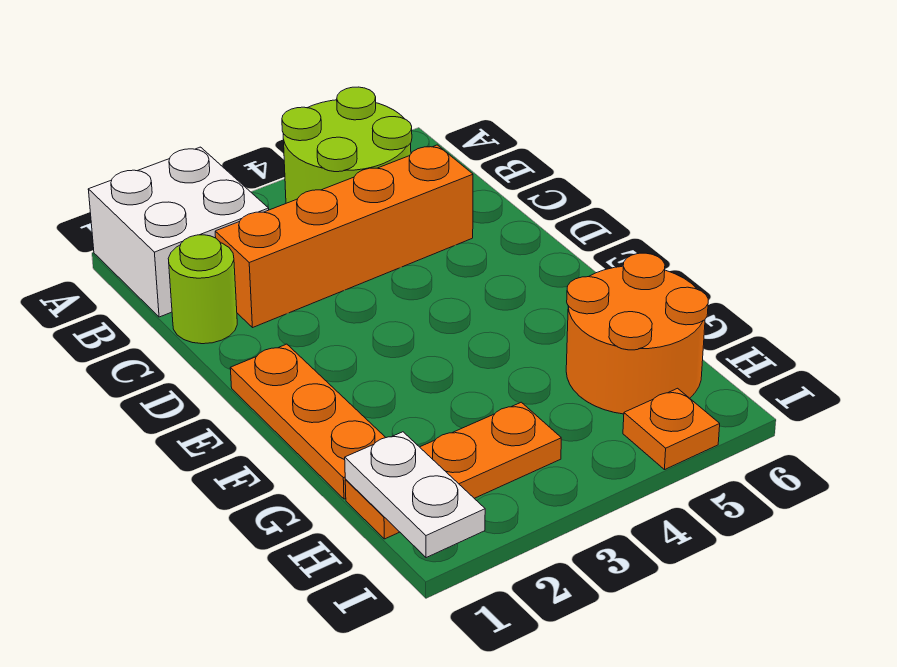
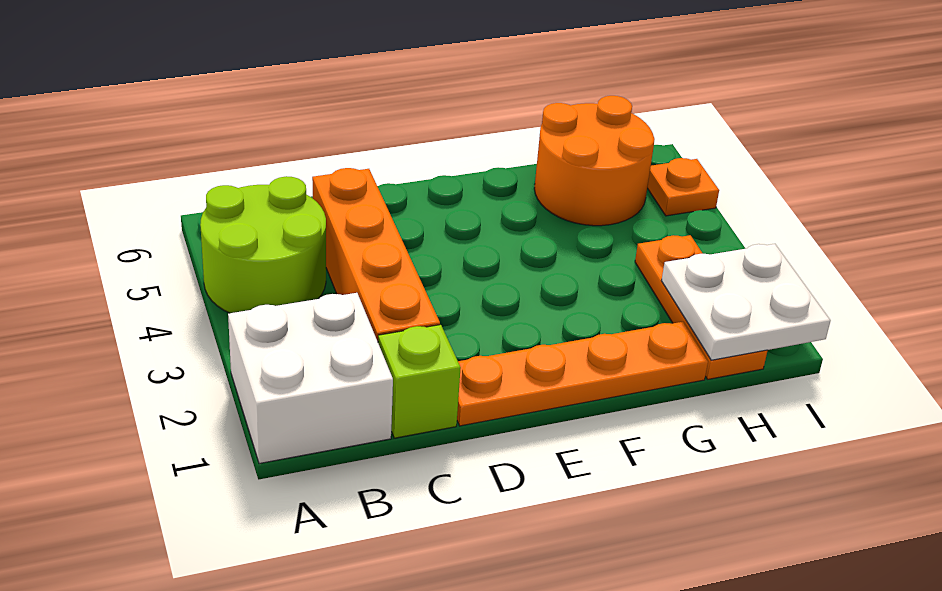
lime round brick C1 level 1 -> lime brick C1 level 1
orange plate E1:G1 level 1 -> orange plate D1:G1 level 1
white plate H1:I1 level 2 -> white plate H1:I2 level 2

